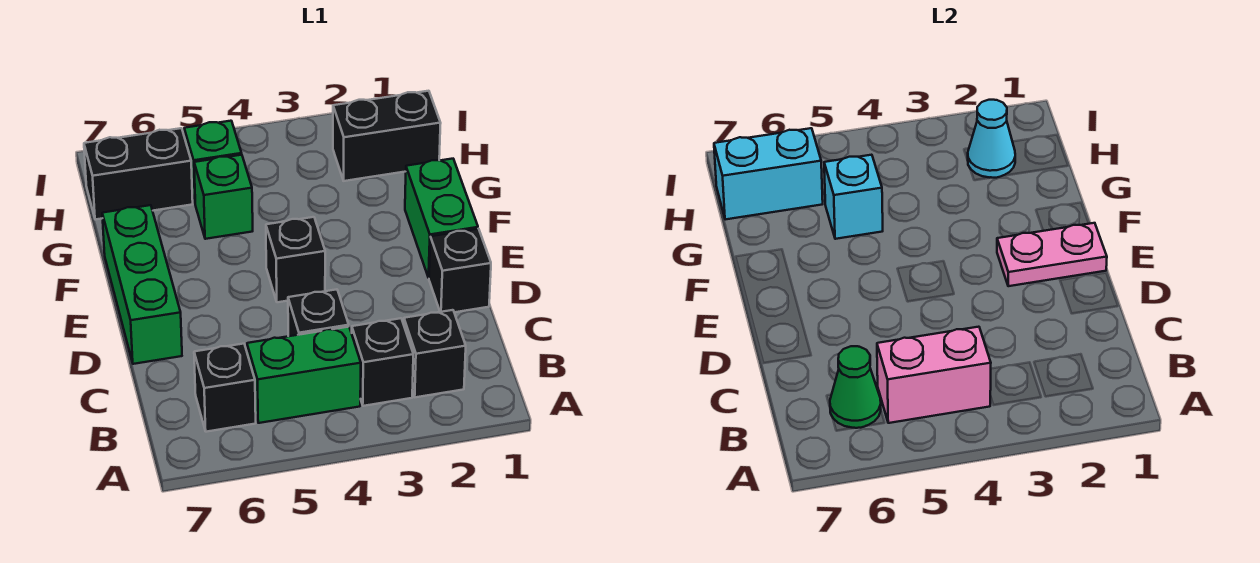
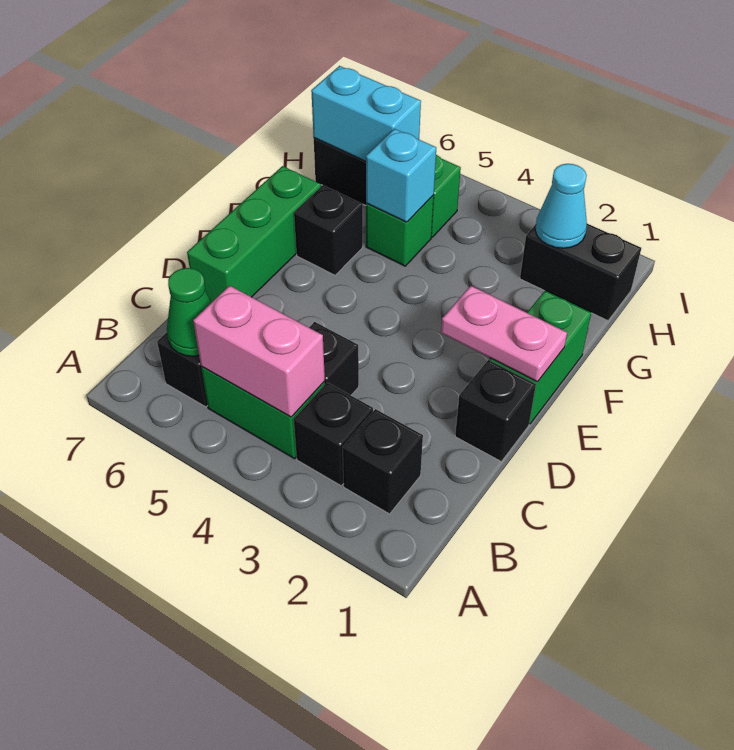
black brick E4 level 1 -> black brick F6 level 1

